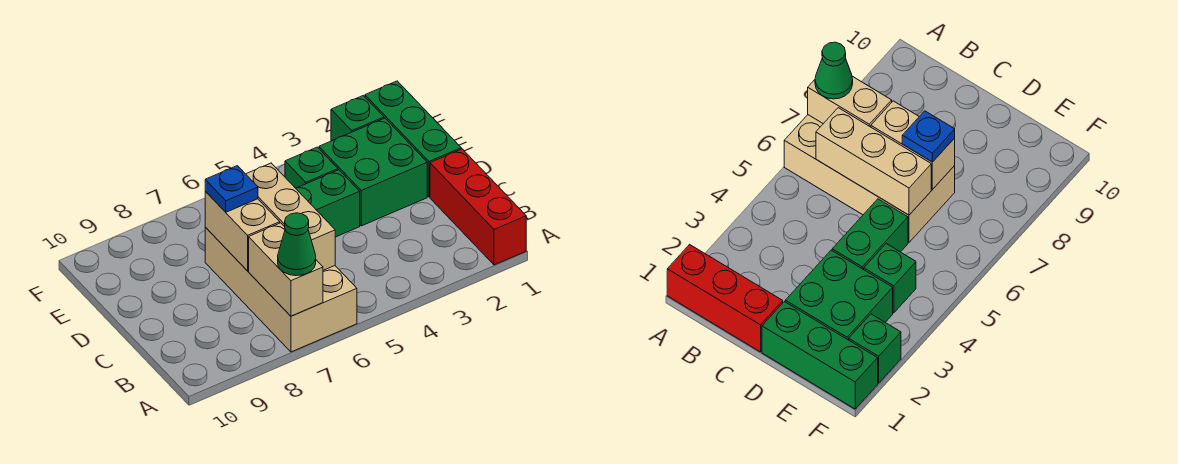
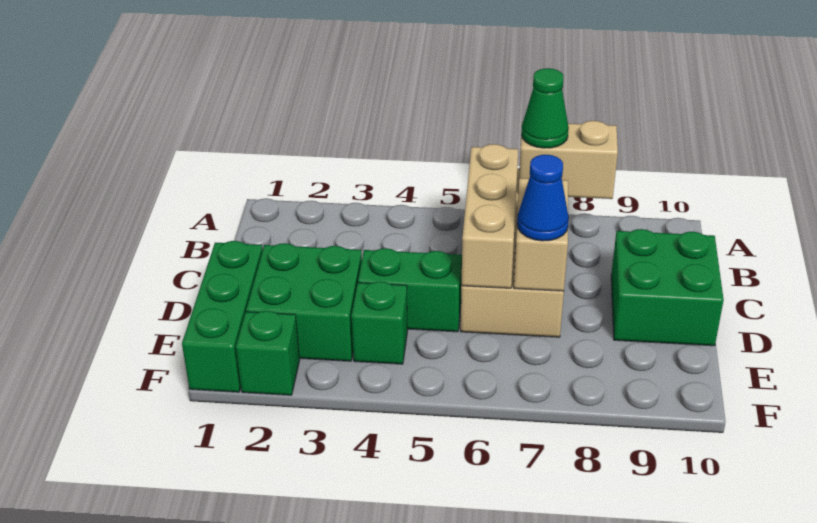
red brick A1:C1 level 1 -> none
tan brick A7:B7 level 2 -> tan brick A7:A8 level 2
none -> green brick C9:D10 level 1
blue plate D7 level 3 -> blue cone D7 level 3

